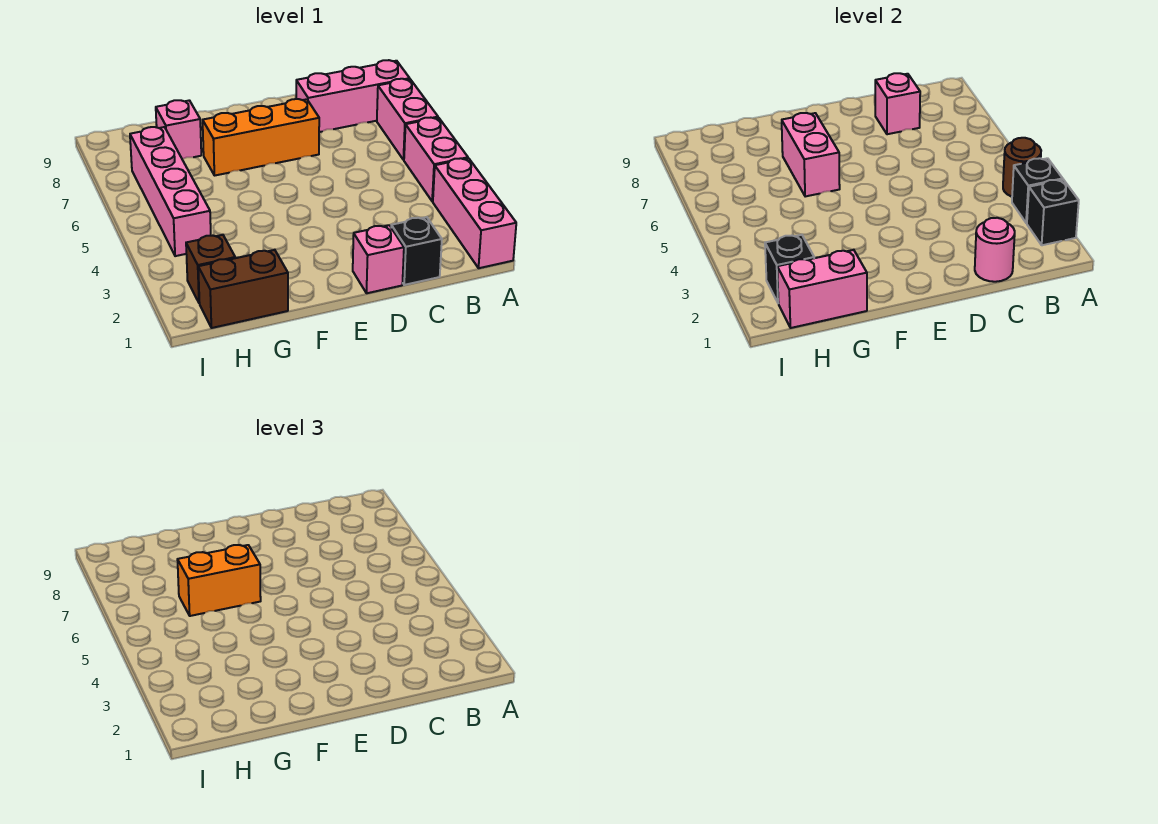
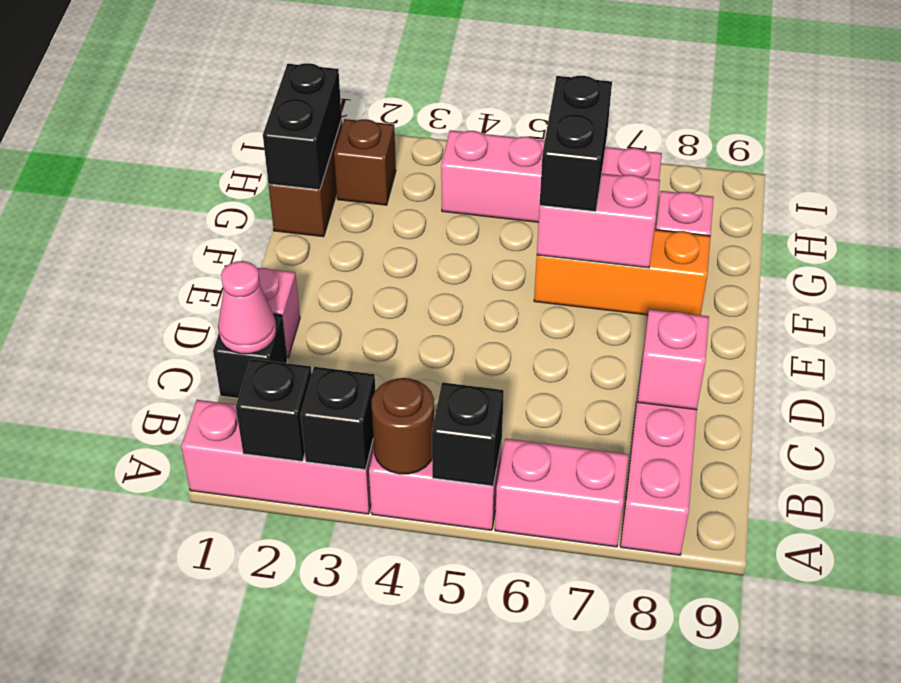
pink round brick C1 level 2 -> pink cone C1 level 2
orange brick D7:F7 level 1 -> orange brick F6:F8 level 1
orange brick F6:G6 level 3 -> black brick F6:G6 level 3
pink brick G1:H1 level 2 -> black brick G1:H1 level 2
black brick H2 level 2 -> black brick A5 level 2

